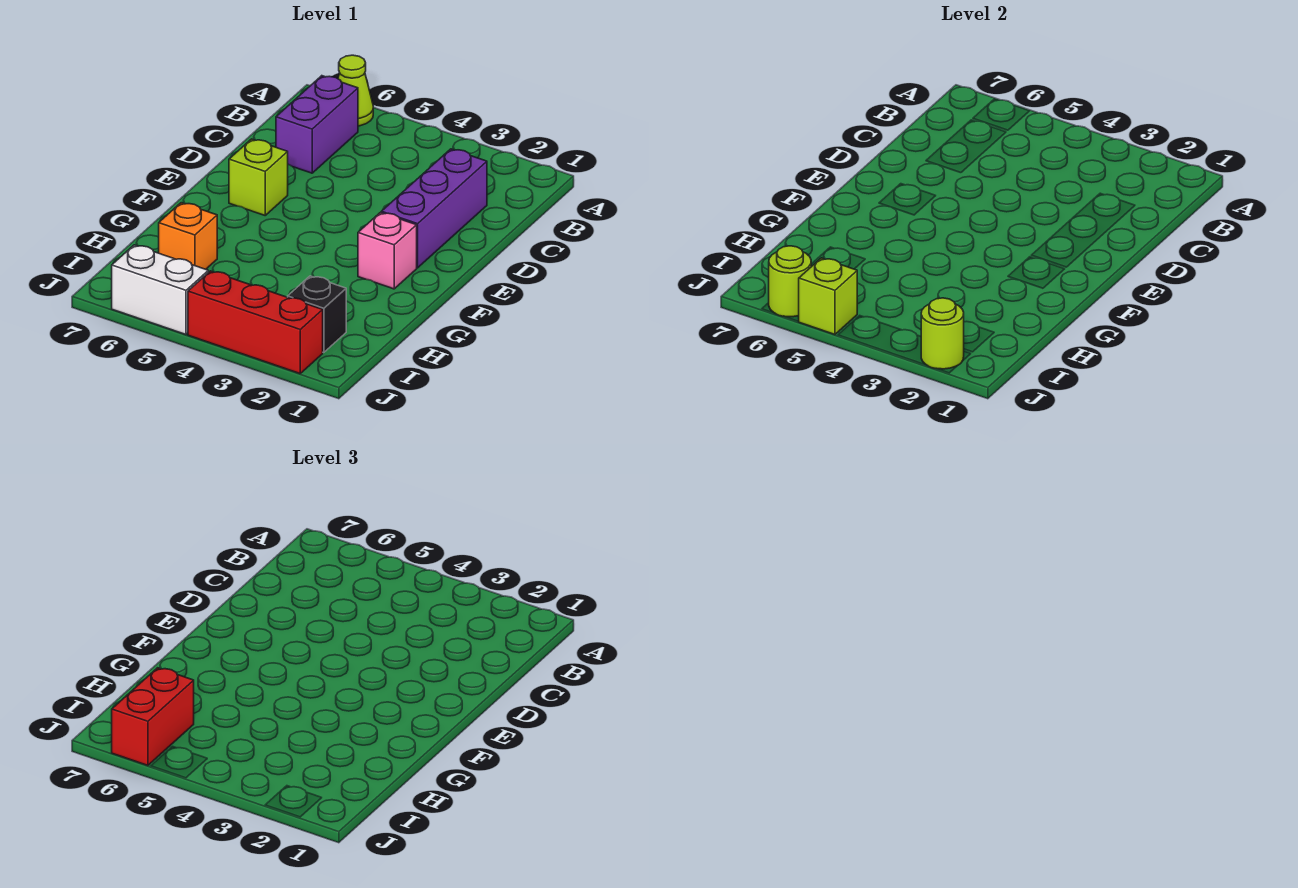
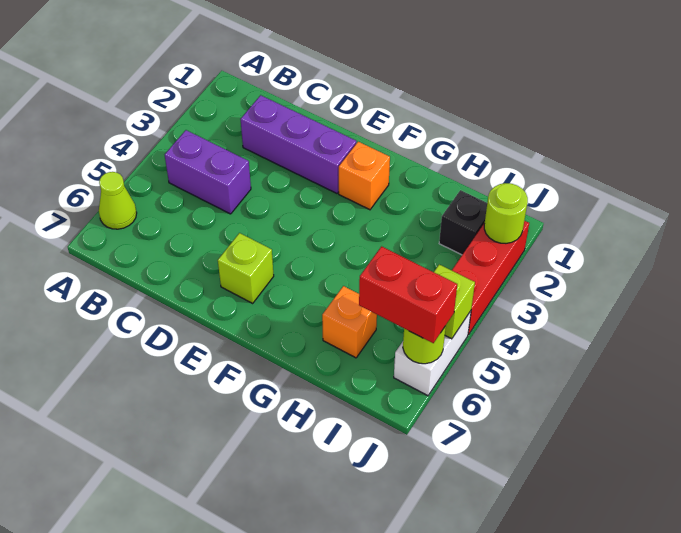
purple brick B6:C6 level 1 -> purple brick B4:C4 level 1
pink brick F2 level 1 -> orange brick F2 level 1

